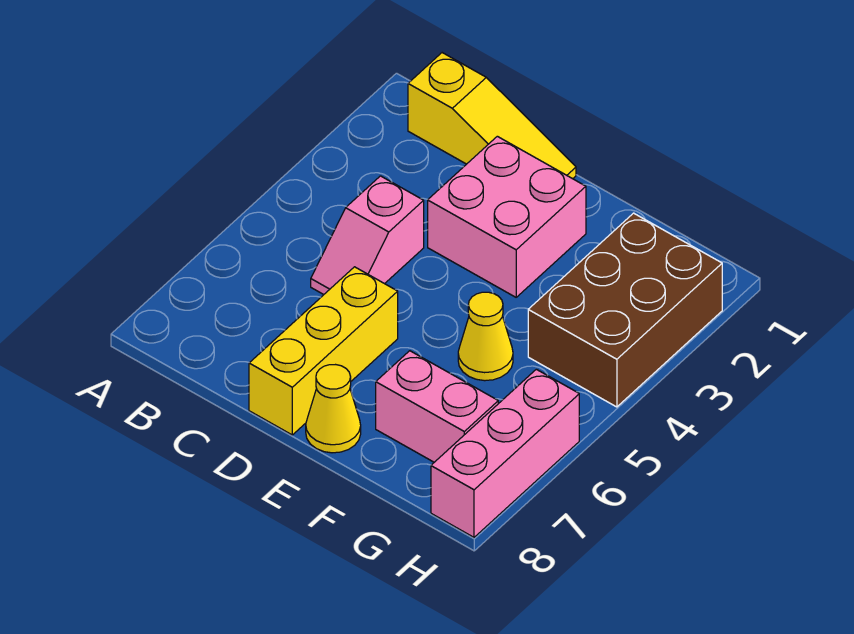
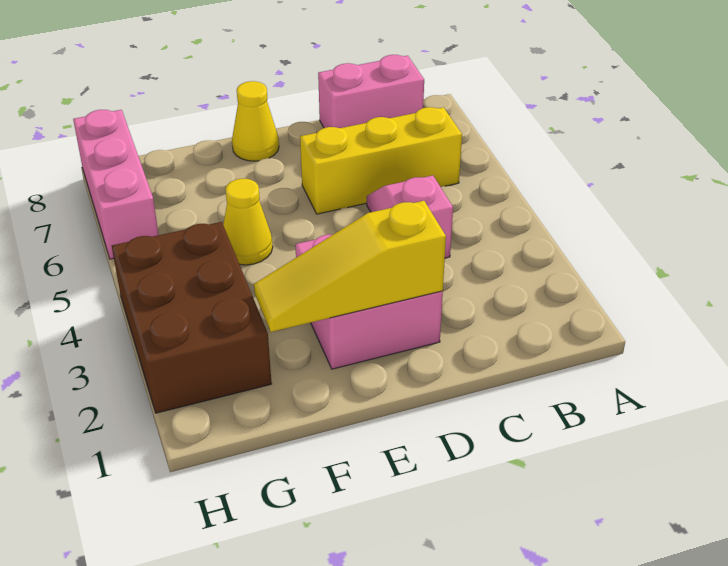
yellow slope B1:D1 level 1 top B -> yellow slope D2:F2 level 2 top D
yellow brick D6:D8 level 1 -> yellow brick B6:D6 level 1
pink brick F7:G7 level 1 -> pink brick B8:C8 level 1

